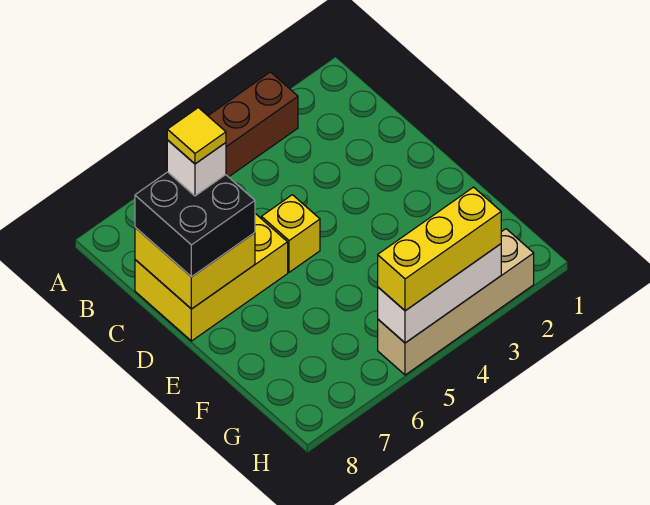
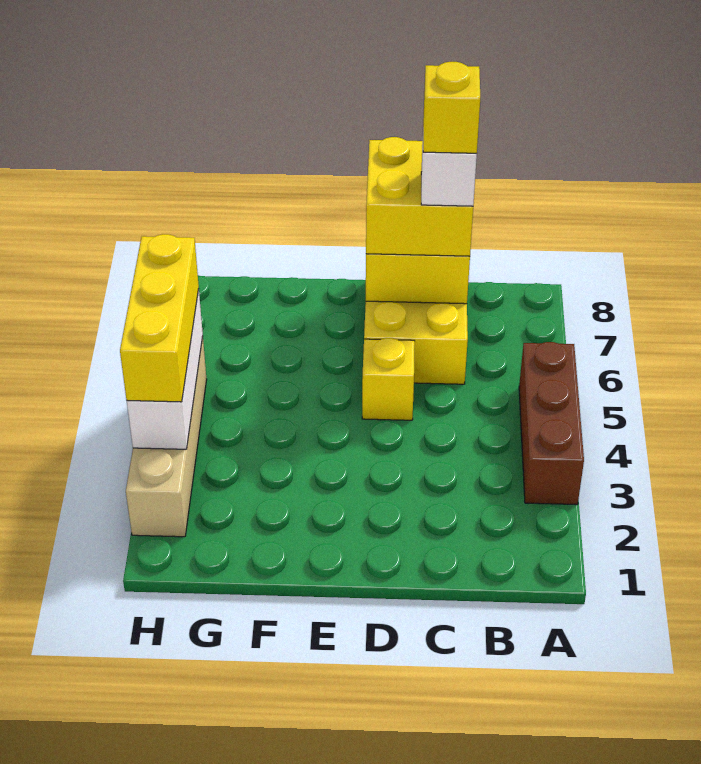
black brick C7:D8 level 3 -> yellow brick C7:D8 level 3
yellow tile C7 level 5 -> yellow brick C7 level 5

